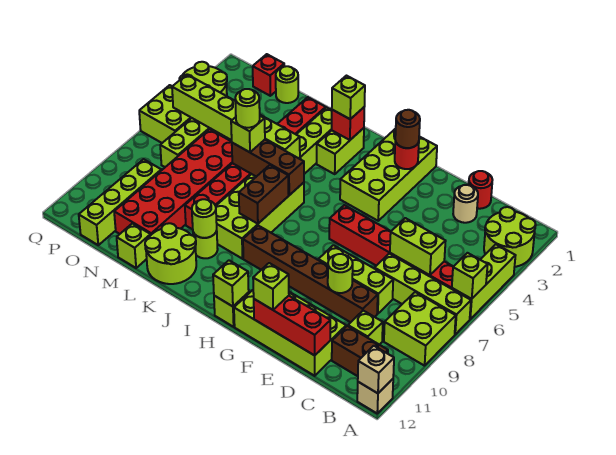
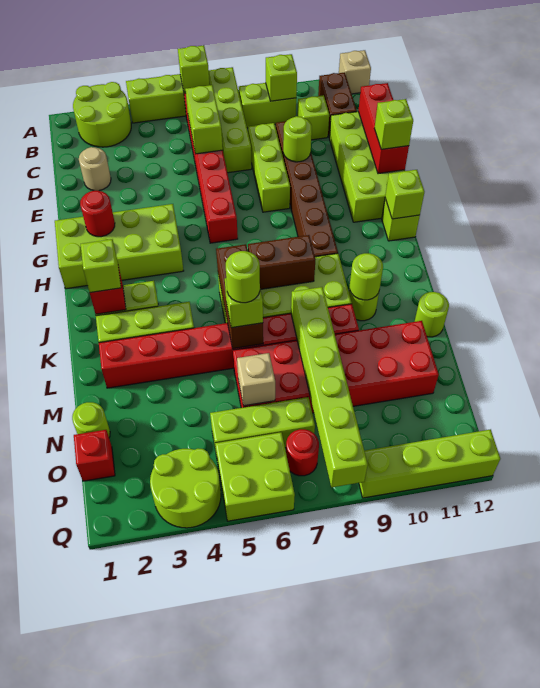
lime brick A8:B9 level 1 -> lime brick B8:B9 level 1
tan brick A12 level 2 -> tan brick N6 level 2
red round brick D1 level 1 -> red round brick P7 level 1
brown round brick G2 level 3 -> none
lime brick K5:P5 level 2 -> lime brick L8:Q8 level 2
lime round brick K11:L12 level 1 -> lime round brick L12 level 1
lime brick M12 level 1 -> lime brick B9 level 2
lime brick O9:O12 level 1 -> lime brick Q9:Q12 level 1

